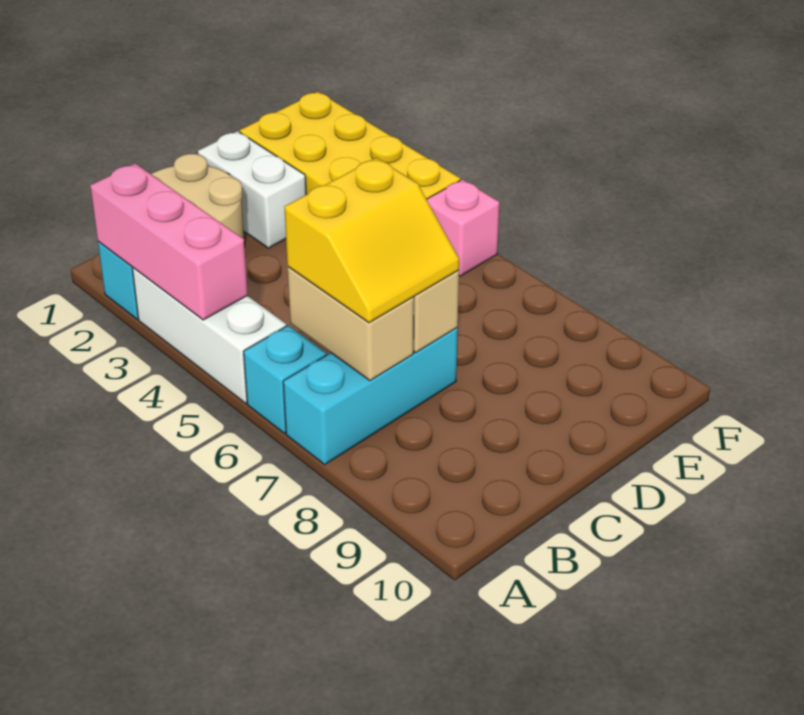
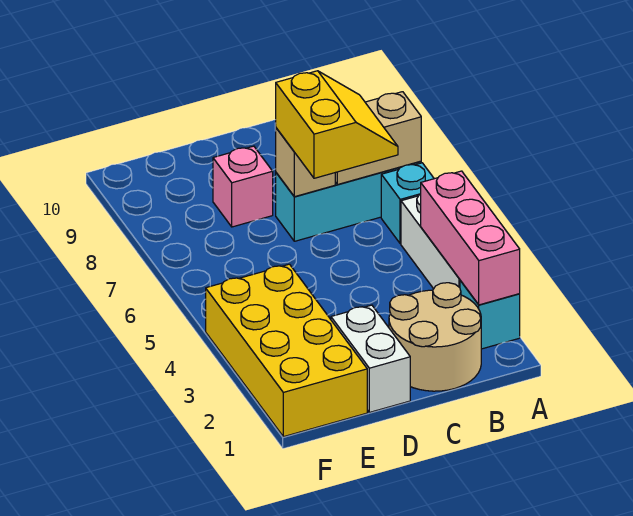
tan brick B6:B7 level 2 -> tan brick A7:B7 level 2
yellow slope B6:C7 level 3 top 6 -> yellow slope B6:C7 level 3 top C
pink brick F5 level 1 -> pink brick D8 level 1

